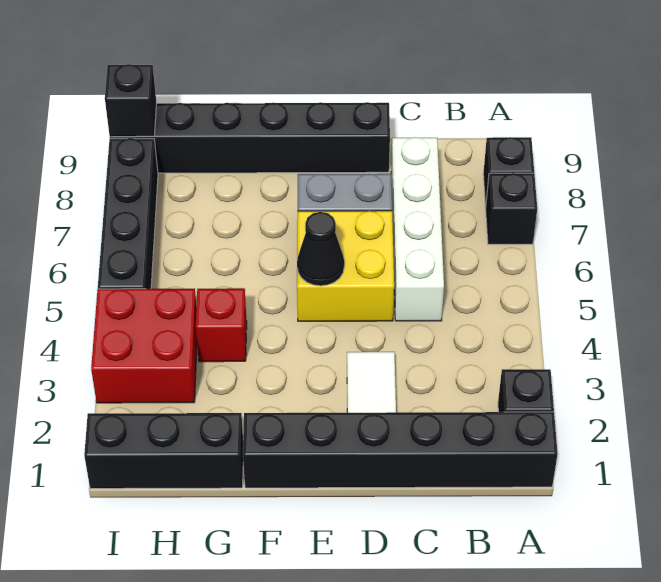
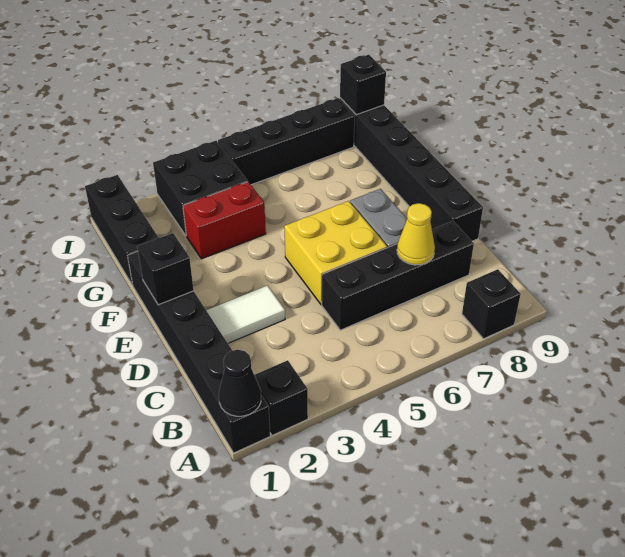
black brick A7 level 1 -> black brick E1 level 2
white brick C5:C8 level 1 -> black brick C5:C8 level 1
none -> yellow cone C7 level 2
black cone E5 level 2 -> black cone A1 level 2
red brick G4 level 1 -> red brick G3:G4 level 1
red brick H3:I4 level 1 -> black brick H3:I4 level 1

